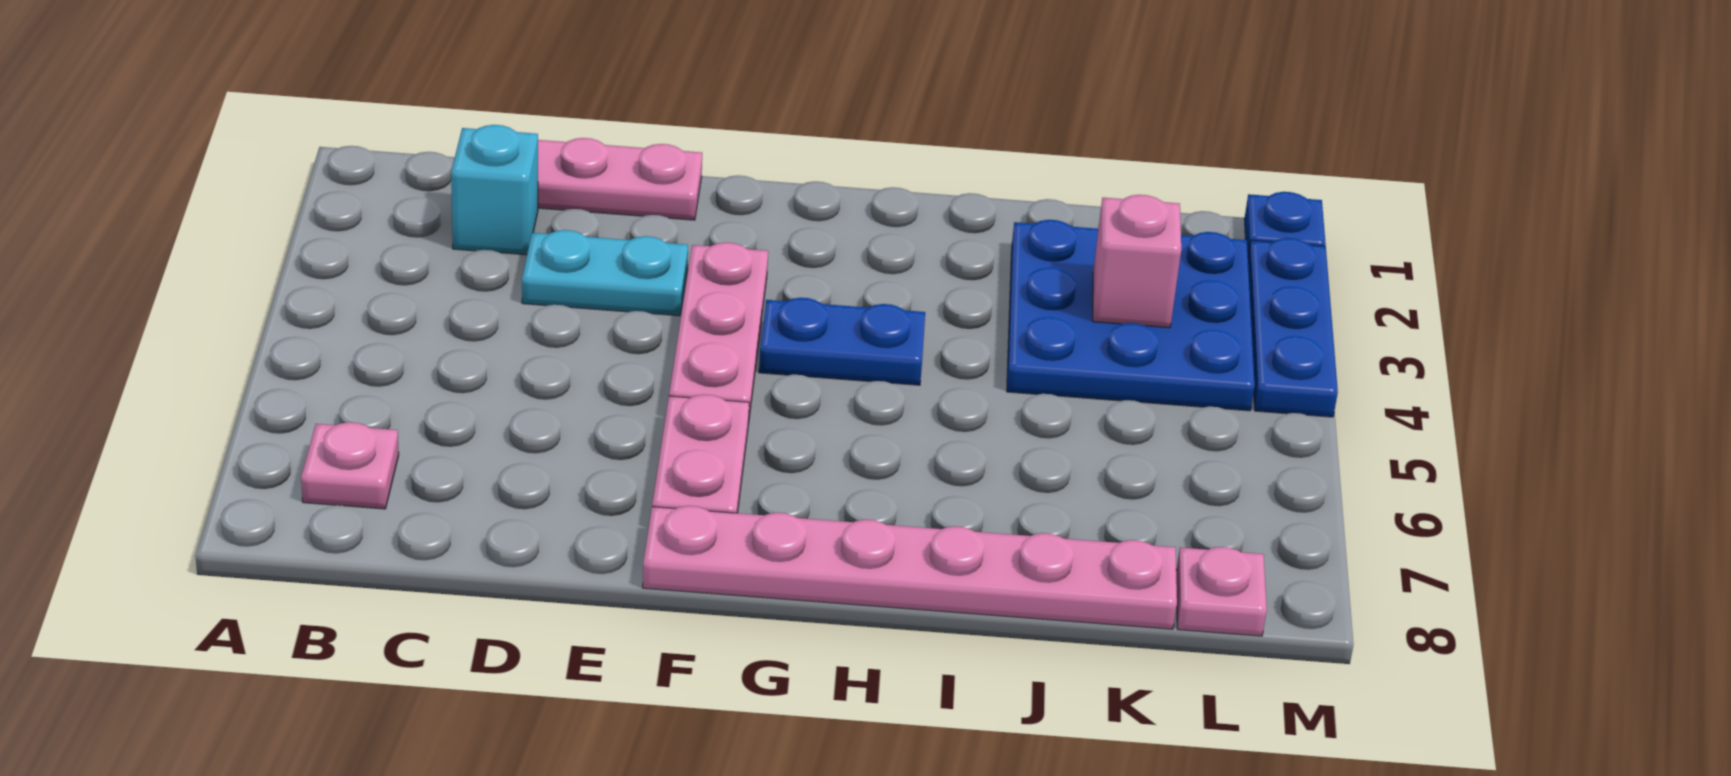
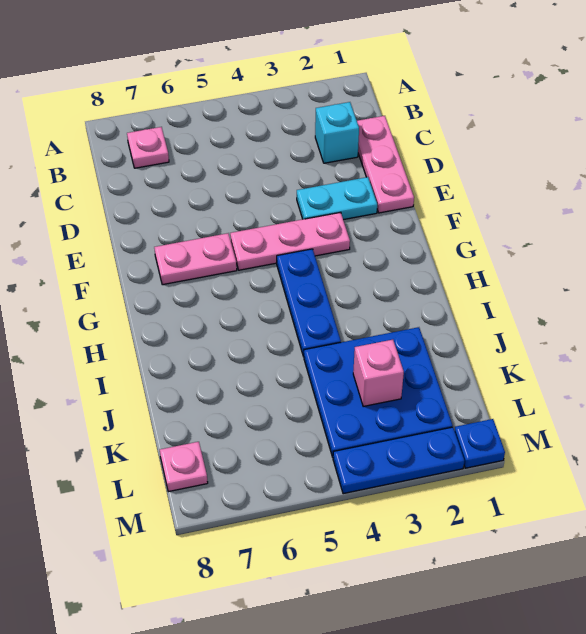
cyan plate D3:E3 level 1 -> cyan plate E2:E3 level 1
pink plate F8:K8 level 1 -> none
blue plate G4:H4 level 1 -> blue plate G4:I4 level 1

